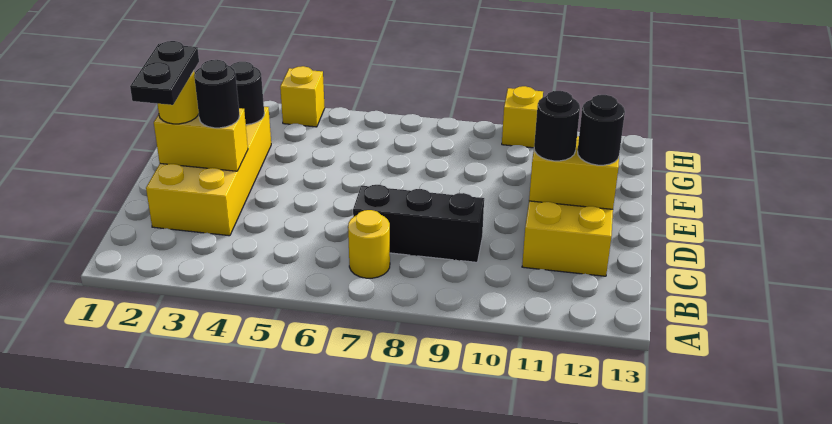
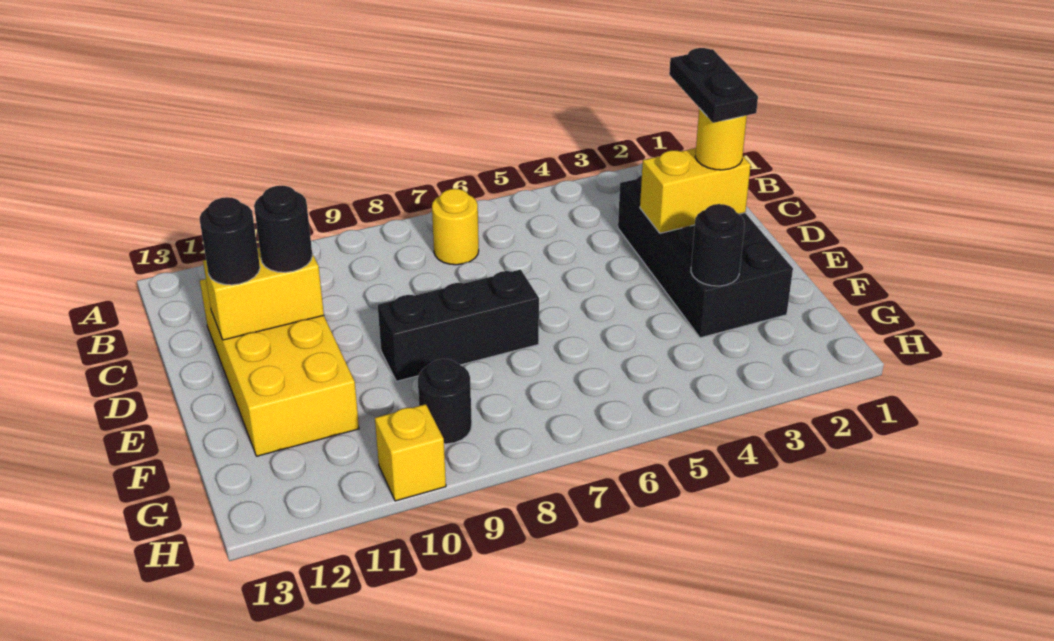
yellow brick C2:F3 level 1 -> black brick C2:F3 level 1
black brick C7:C9 level 1 -> black brick E7:E9 level 1
black round brick D3 level 3 -> black round brick G9 level 1
yellow brick H4 level 1 -> none

